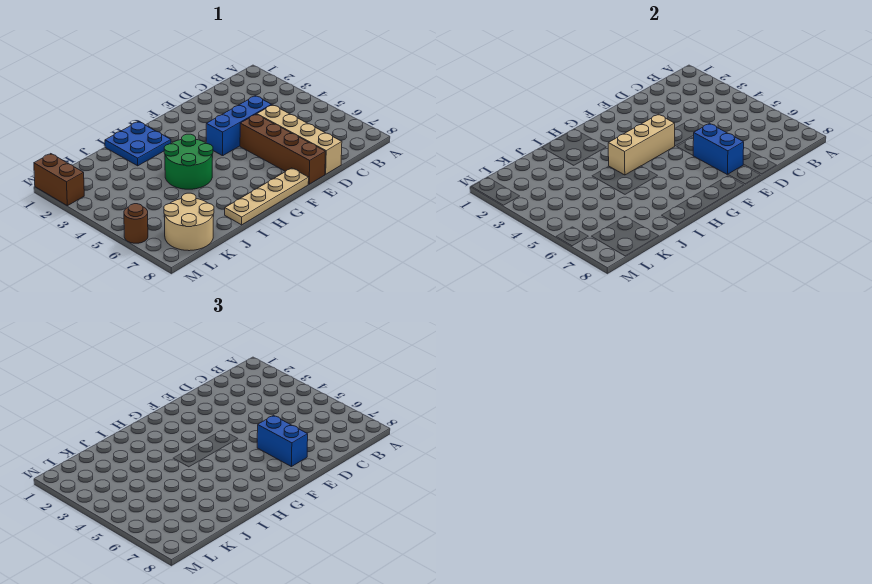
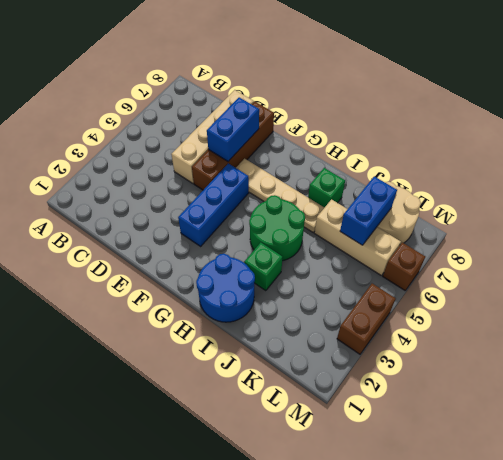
blue brick D4:F4 level 1 -> blue brick F3:F5 level 1
blue brick E6:E7 level 3 -> blue brick K6:K7 level 2
tan brick F4:H4 level 2 -> tan brick J6:L6 level 1
tan plate F8:I8 level 1 -> tan plate F6:I6 level 1
blue plate H1:I2 level 1 -> blue round brick H1:I2 level 1
none -> green brick I3 level 1
none -> green brick I7 level 1
brown brick M1:M2 level 1 -> brown brick M3:M4 level 1
brown round brick M6 level 1 -> brown brick M6 level 1

